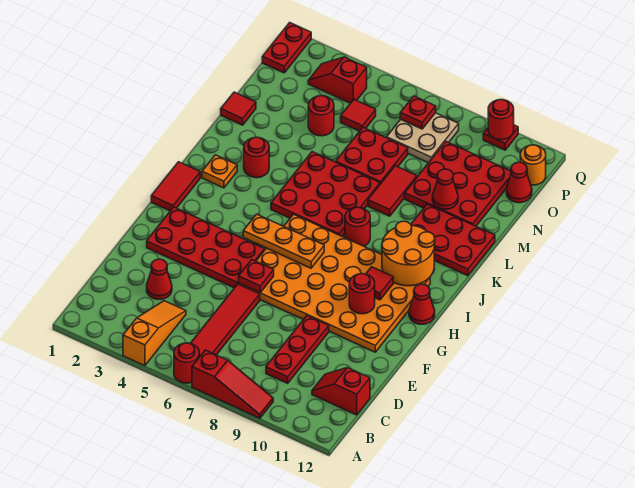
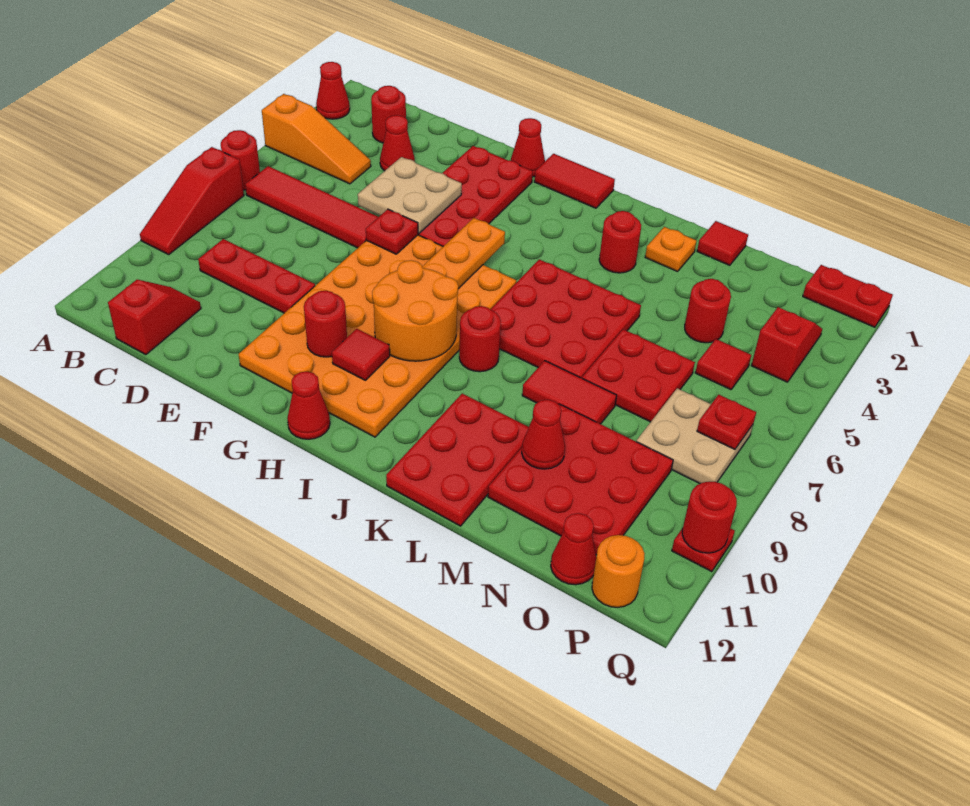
none -> red cone A2 level 1
none -> red round brick C2 level 1
none -> tan plate E4:F5 level 2
none -> red cone G1 level 1
orange round brick I10:J11 level 2 -> orange round brick H8:I9 level 2
orange plate J2 level 1 -> orange plate L2 level 1

